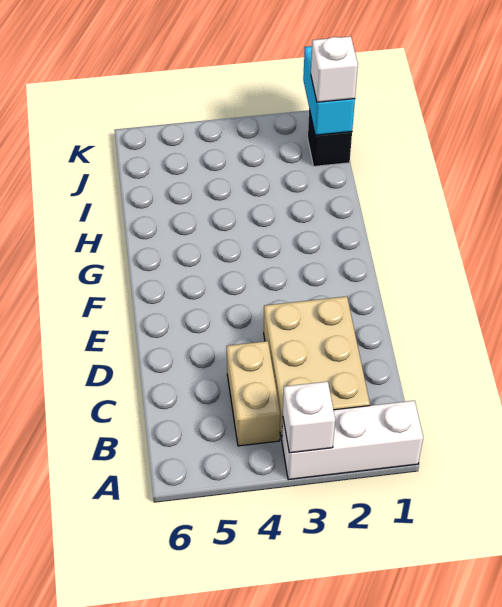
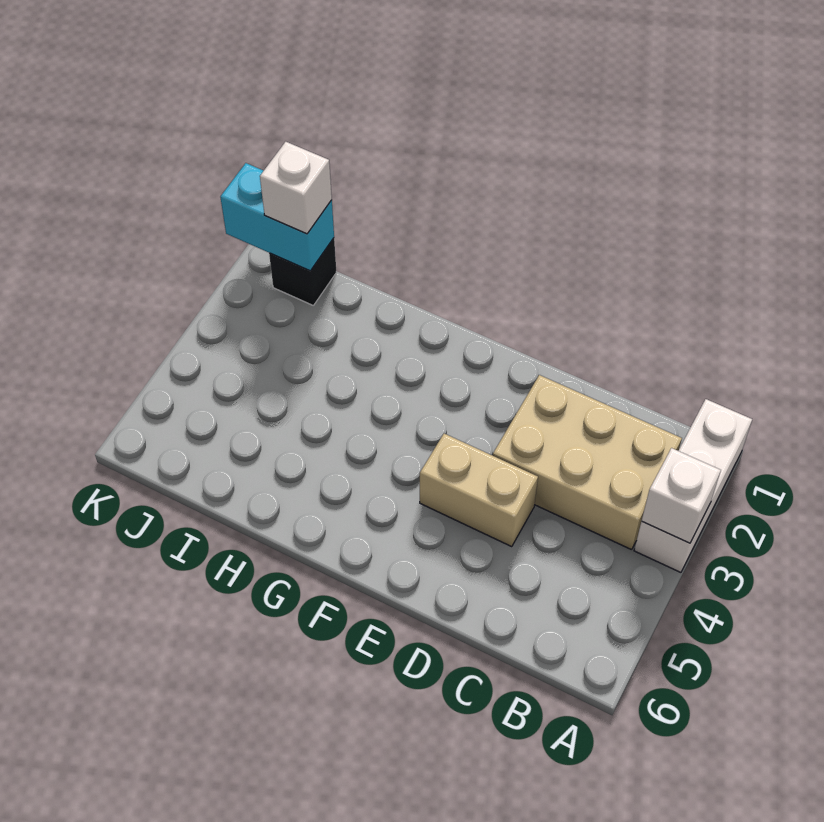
tan brick B4:C4 level 1 -> tan brick D4:E4 level 1

